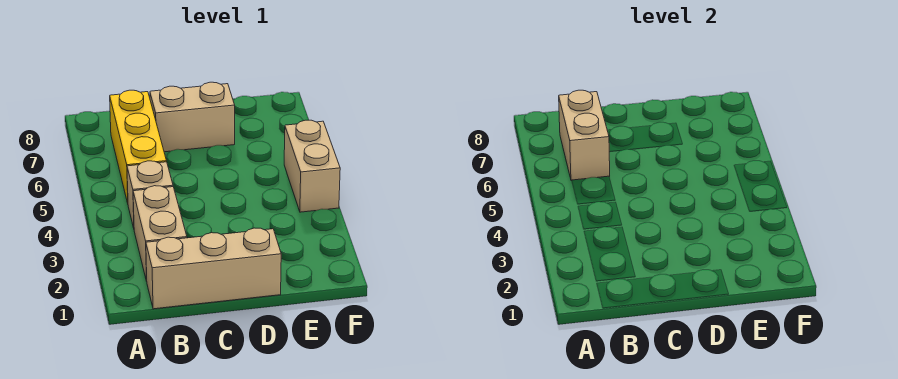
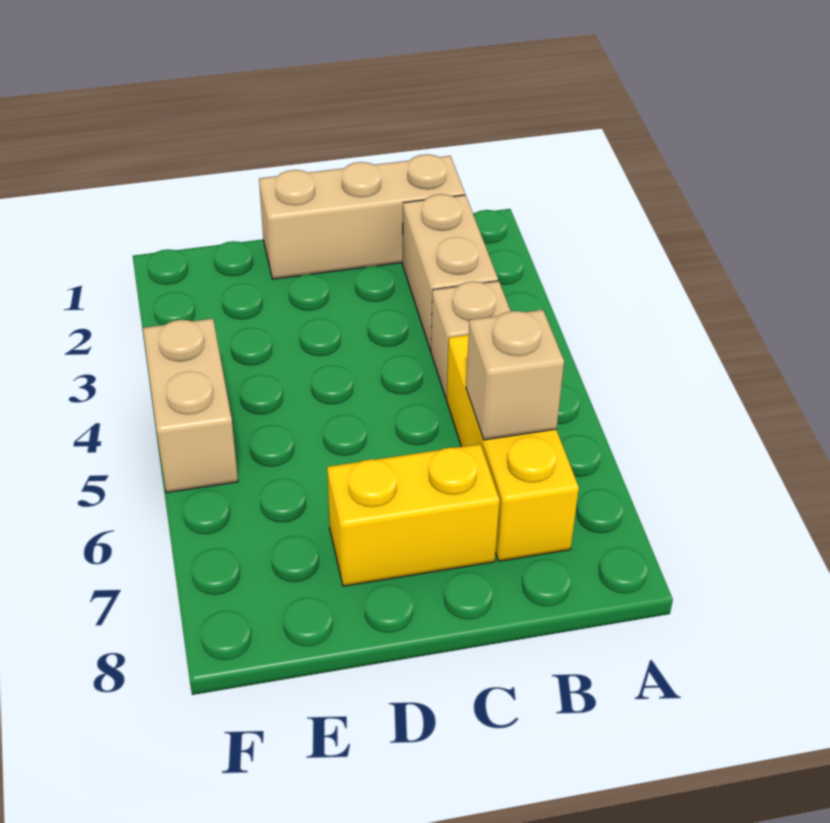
tan brick B6:B7 level 2 -> tan brick B6 level 2
tan brick C7:D7 level 1 -> yellow brick C7:D7 level 1

